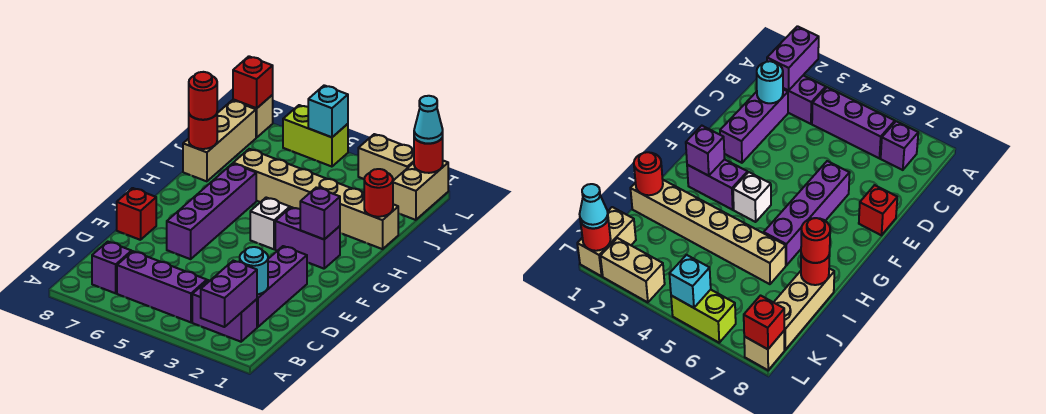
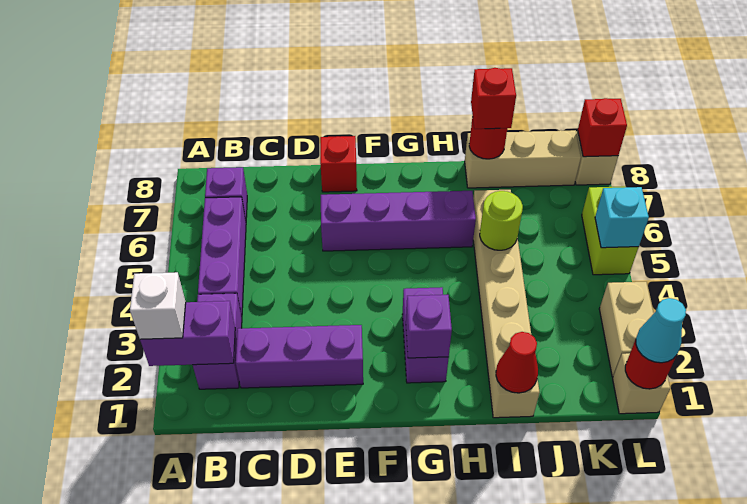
cyan round brick C2 level 2 -> none
white brick G4 level 1 -> white brick A2 level 3
red round brick I1 level 2 -> red cone I1 level 2
none -> lime round brick I5 level 2
red round brick I8 level 3 -> red brick I8 level 3
tan brick K1:L1 level 1 -> tan brick L1 level 1

